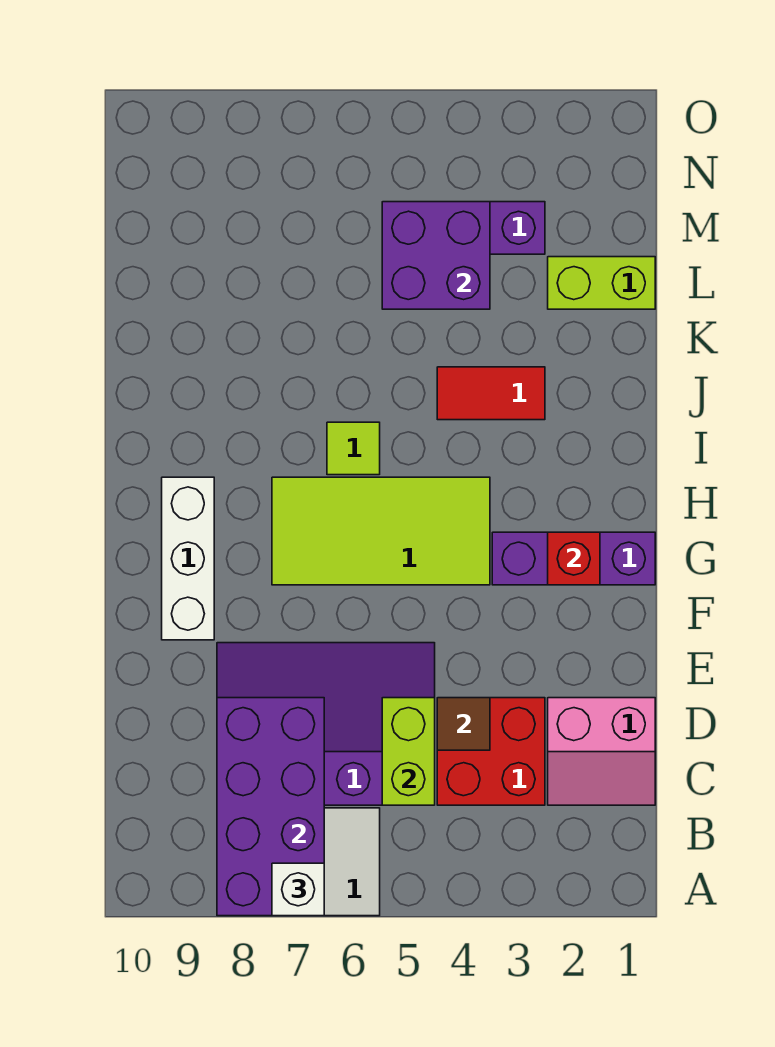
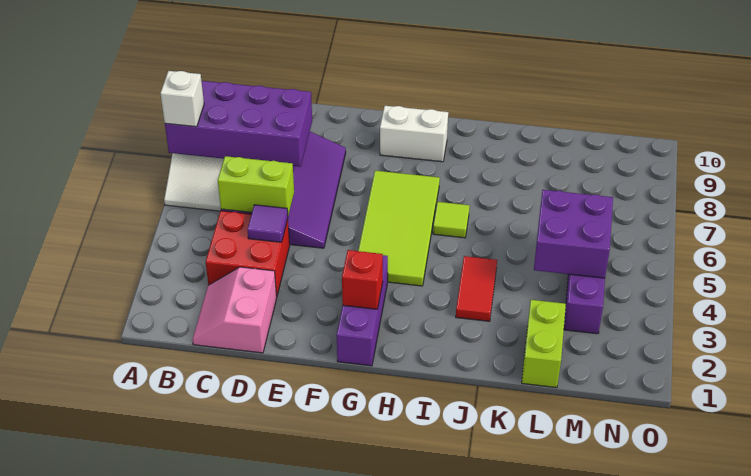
brown tile D4 level 2 -> purple tile D4 level 2
white brick F9:H9 level 1 -> white brick G9:H9 level 1

